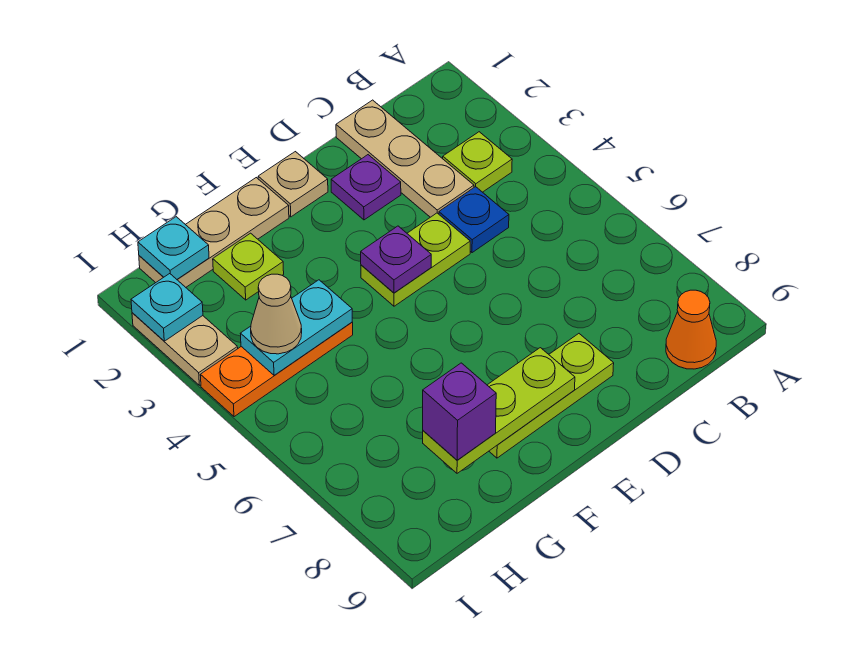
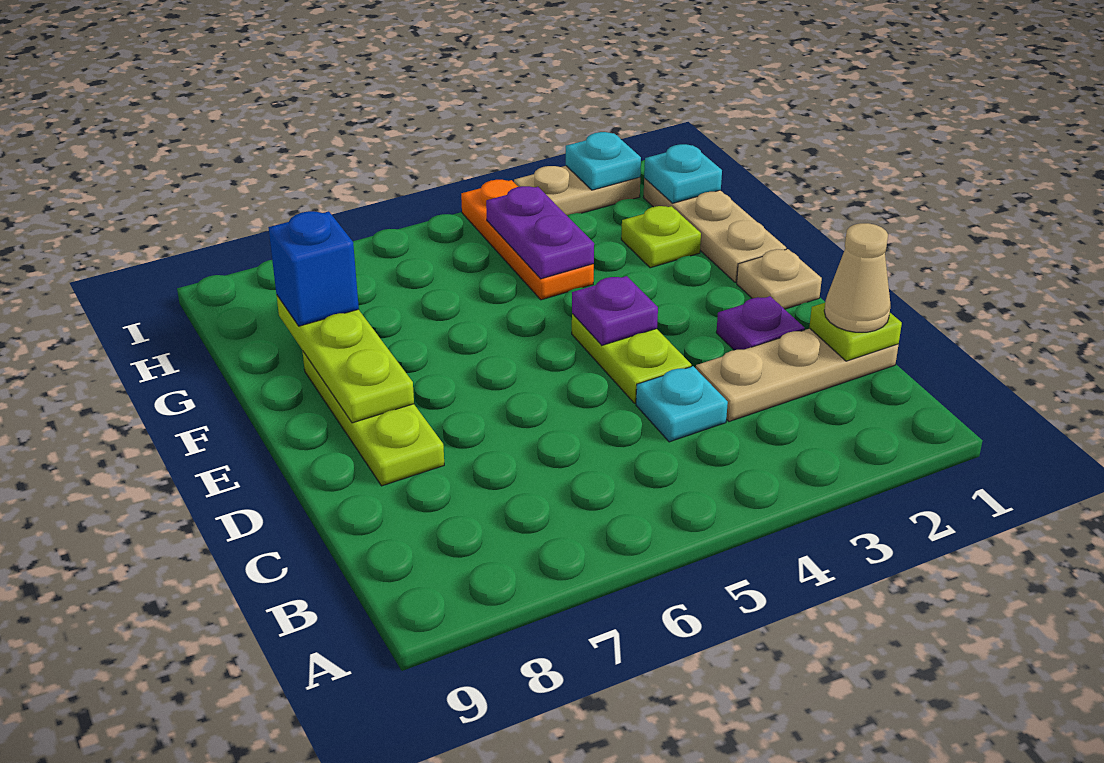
lime plate B3 level 1 -> lime plate C1 level 2
orange cone B9 level 1 -> none
blue plate C4 level 1 -> cyan plate C4 level 1
cyan plate G4:H4 level 2 -> purple plate G4:H4 level 2
purple brick G8 level 3 -> blue brick G8 level 3
tan cone H4 level 3 -> tan cone C1 level 3

